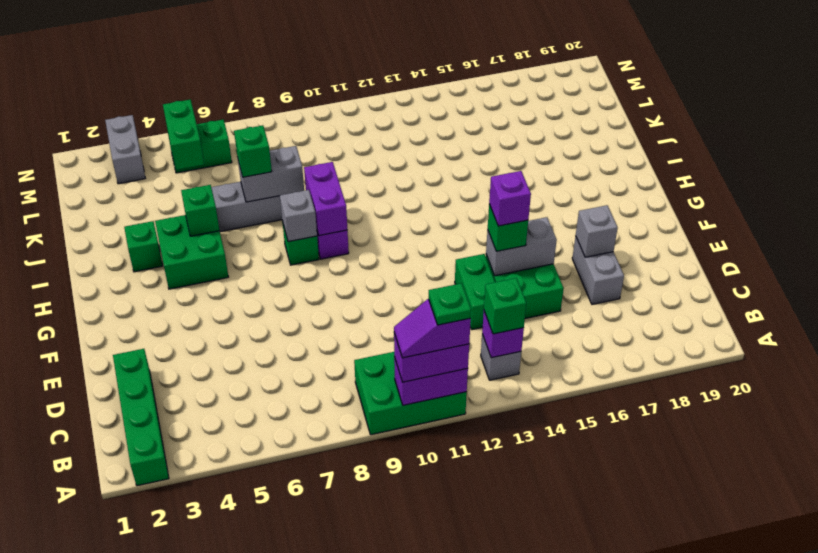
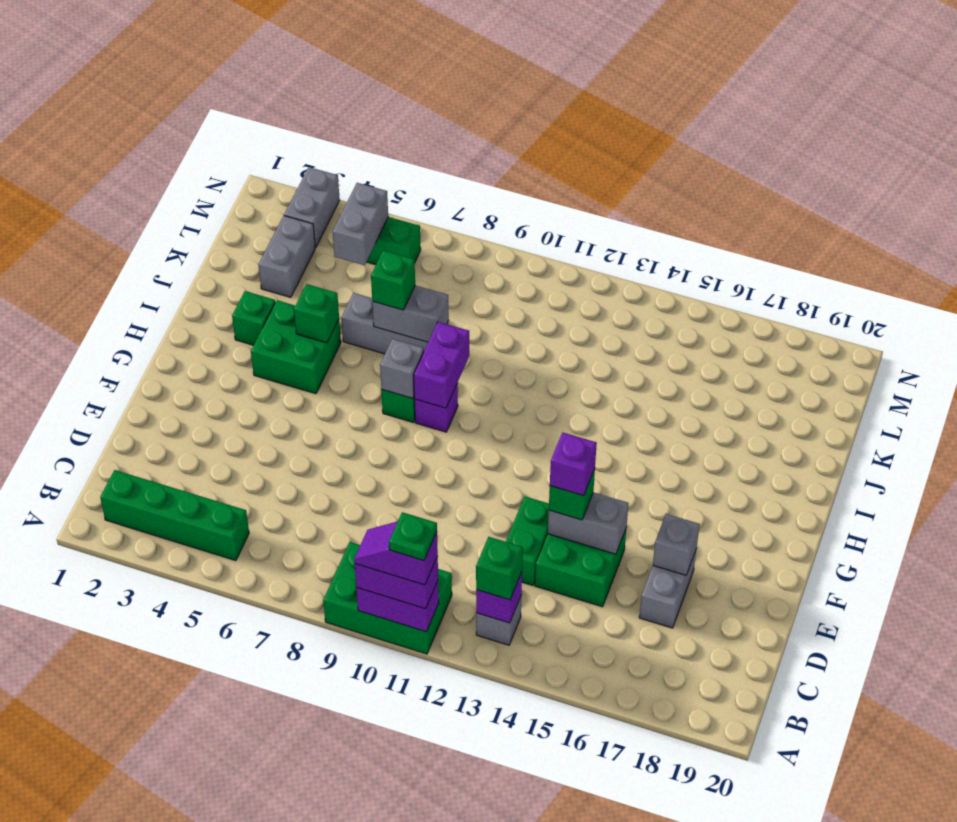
green brick A2:D2 level 1 -> green brick B2:B5 level 1
none -> grey brick K3:L3 level 1
green brick L5:M5 level 2 -> grey brick L5:M5 level 2

